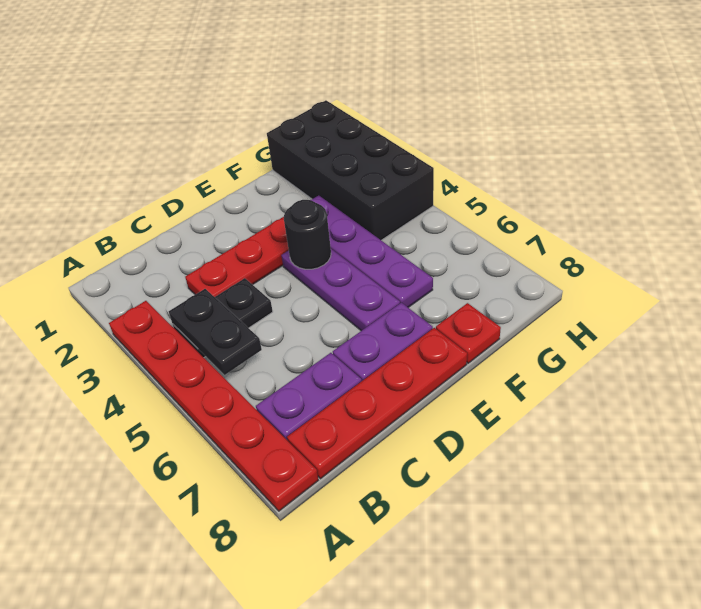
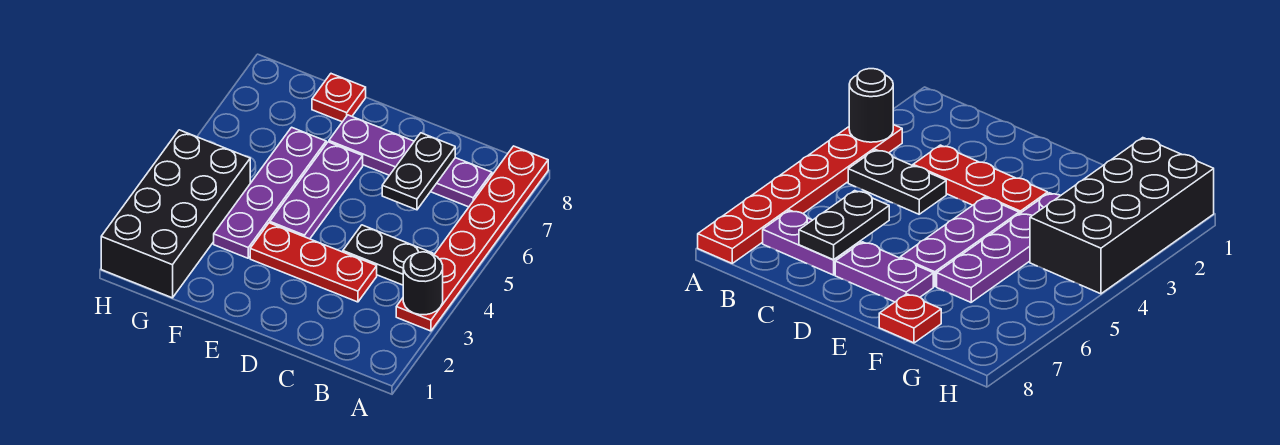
black plate B4:B5 level 2 -> black plate C6:C7 level 2
red plate B8:E8 level 1 -> none
black round brick E4 level 2 -> black round brick A3 level 2

